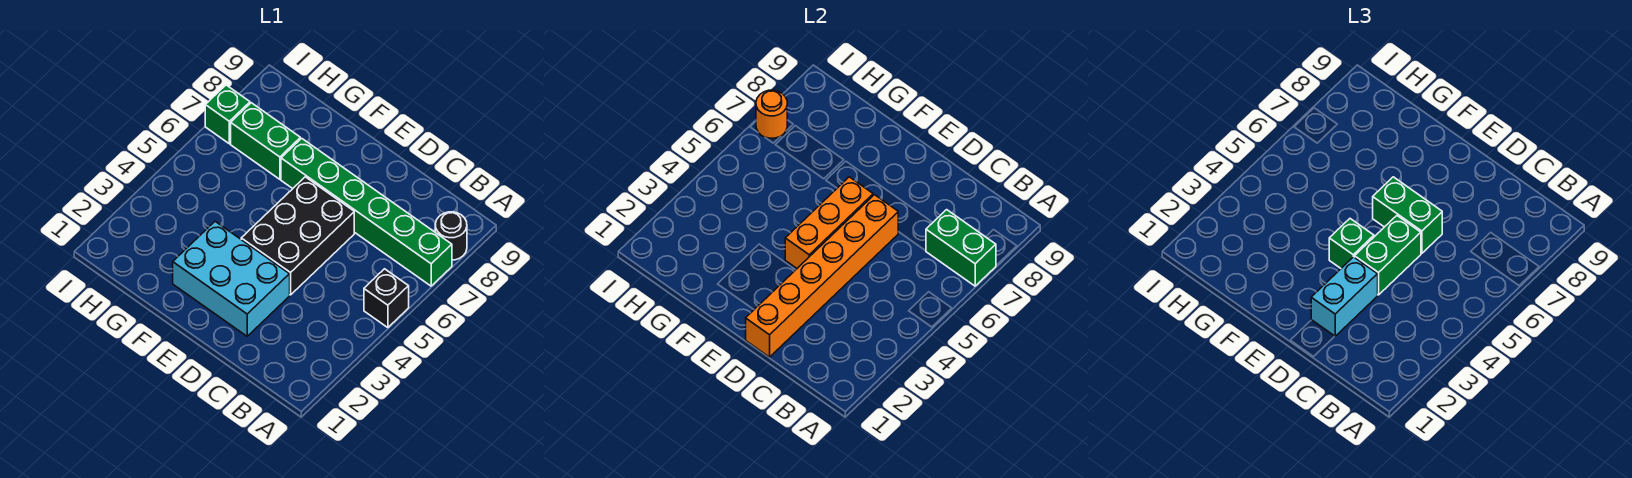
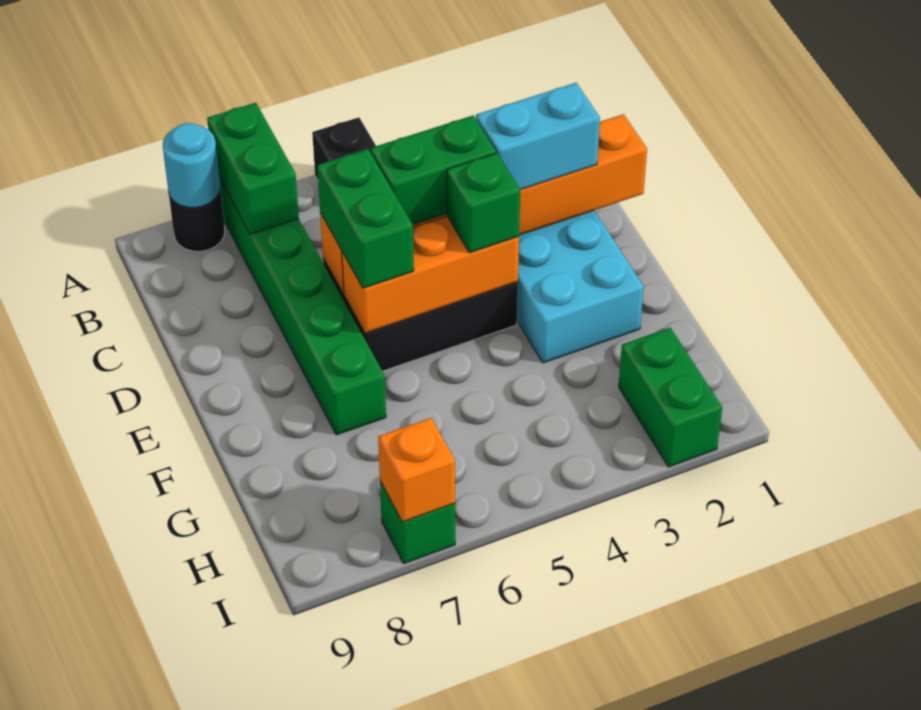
none -> cyan round brick A8 level 2
green brick G7:H7 level 1 -> green brick H2:I2 level 1
orange round brick I7 level 2 -> orange brick I7 level 2

